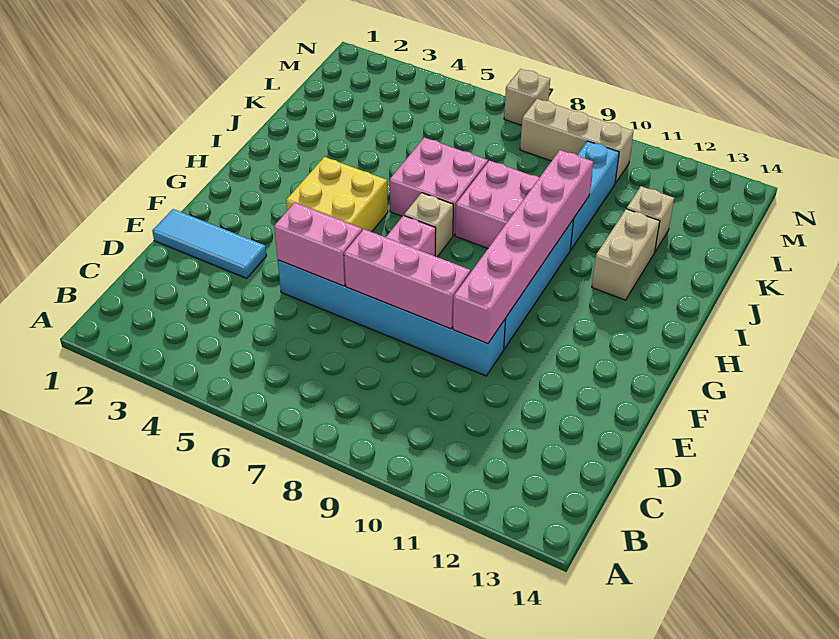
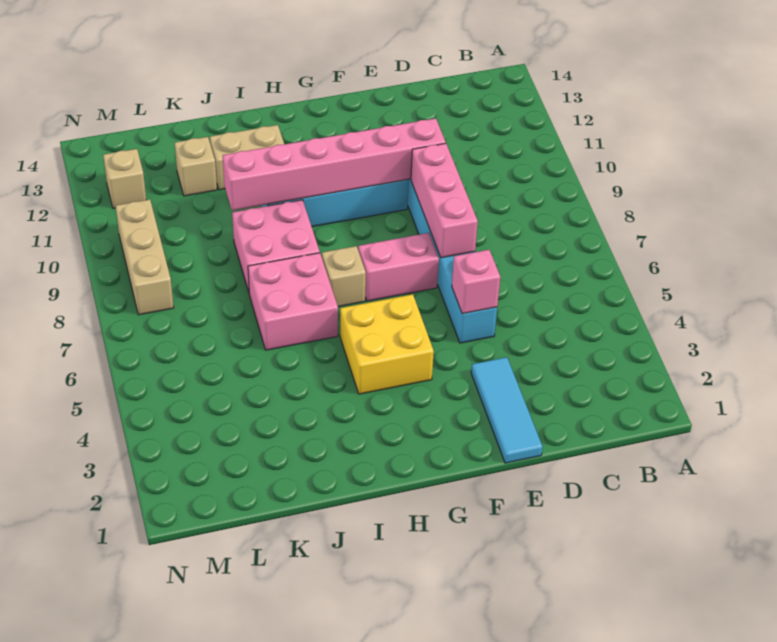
pink brick E5:E6 level 2 -> pink brick E5 level 2
cyan brick J10:L10 level 1 -> none
tan brick N7 level 1 -> tan brick M12 level 1

